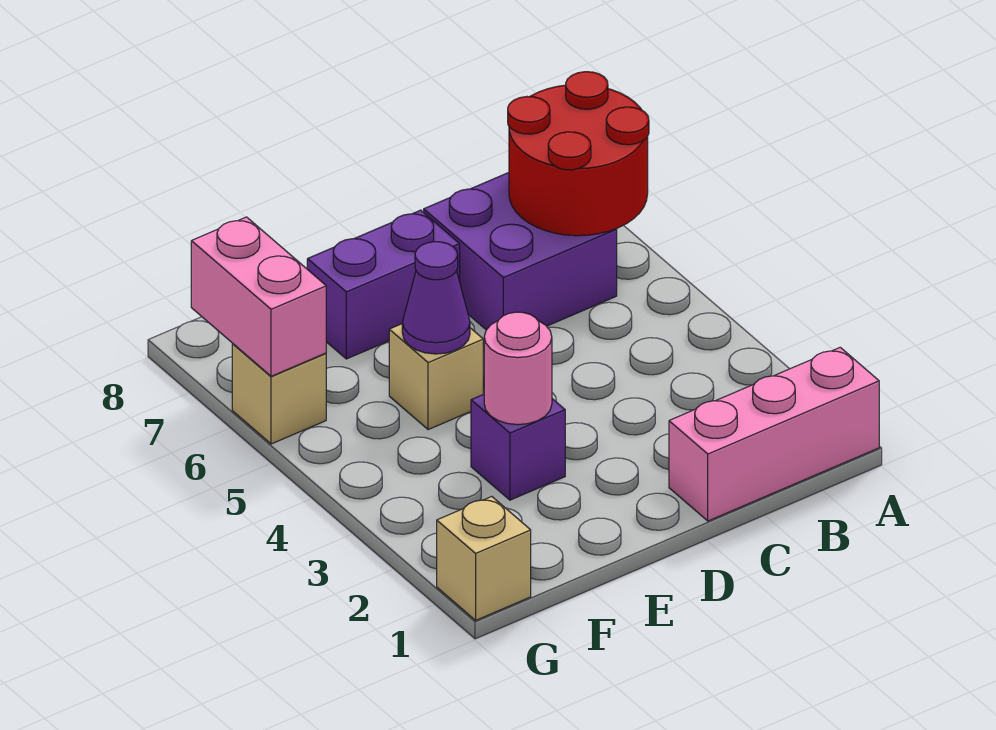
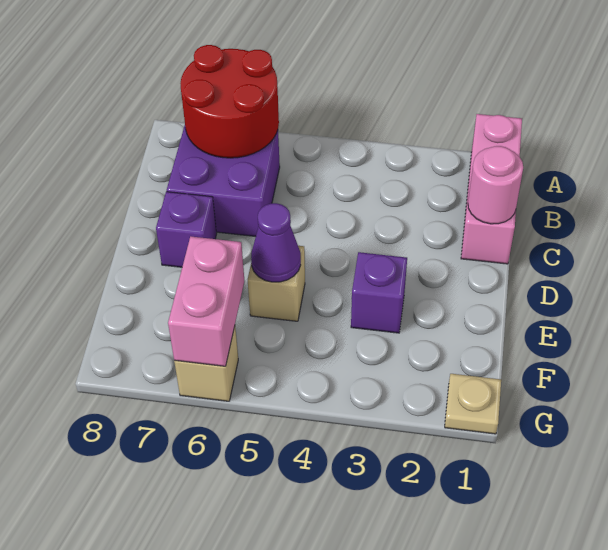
purple brick D7:E7 level 1 -> purple brick D7 level 1
pink round brick E3 level 2 -> pink round brick C1 level 2
tan brick G1 level 1 -> tan plate G1 level 1
pink brick G6:G7 level 2 -> pink brick F6:G6 level 2

